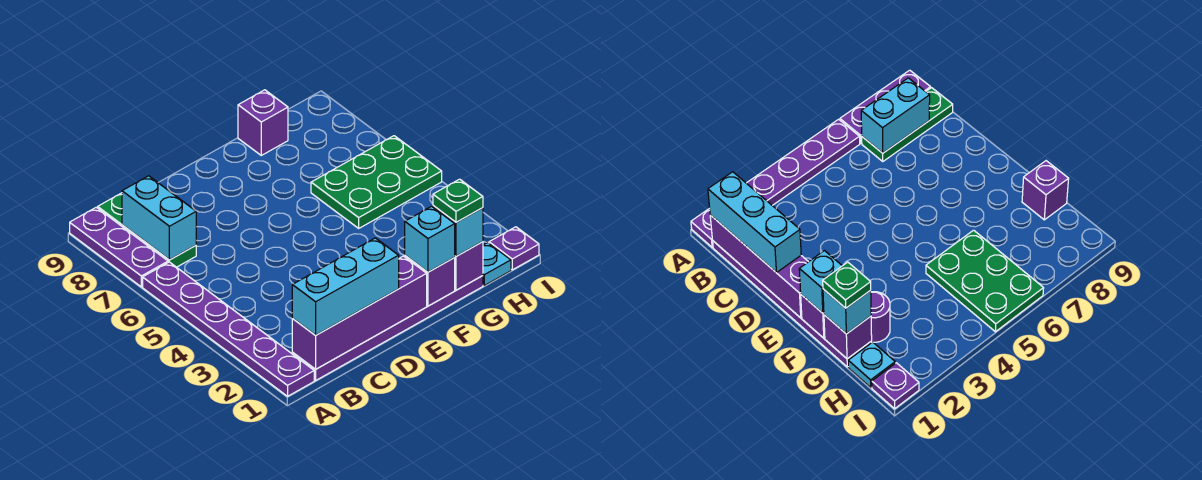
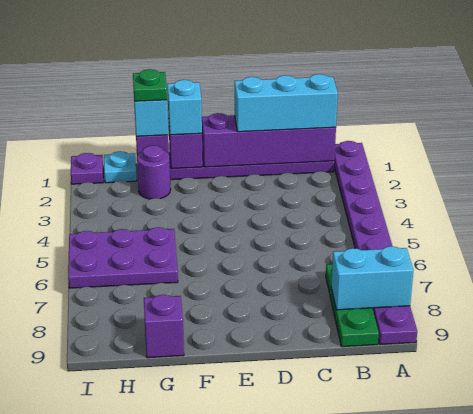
cyan brick B7:B8 level 2 -> cyan brick A8:B8 level 2
green plate G5:I6 level 1 -> purple plate G5:I6 level 1

